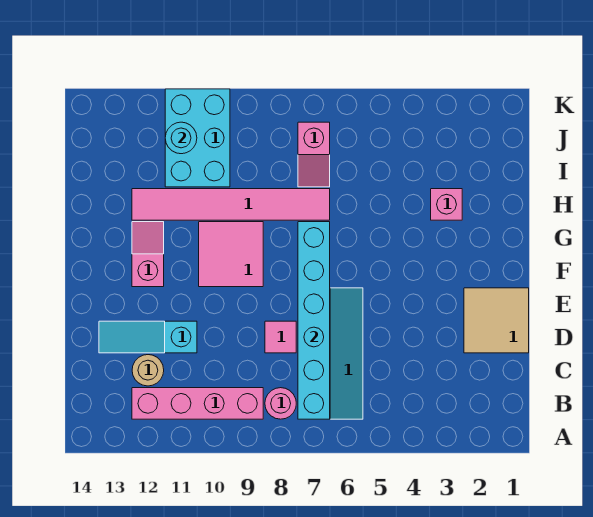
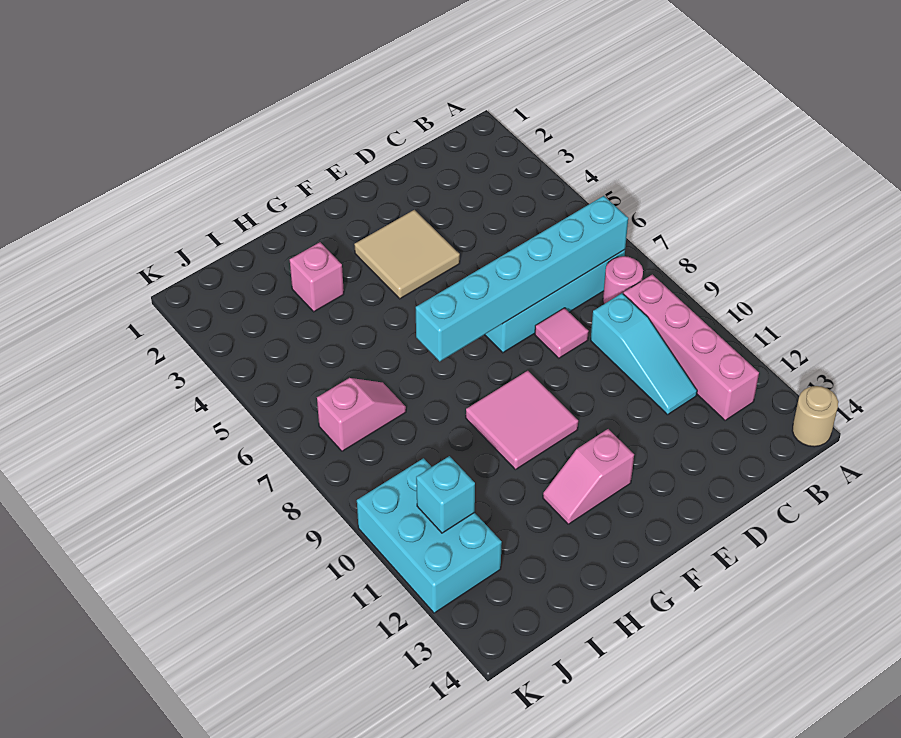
tan round brick C12 level 1 -> tan round brick A14 level 1
tan tile D1:E2 level 1 -> tan tile E3:F4 level 1
cyan slope D11:D13 level 1 top 11 -> cyan slope C9:C11 level 1 top 9
pink tile H7:H12 level 1 -> none
cyan brick I10:K11 level 1 -> cyan brick J10:K12 level 1
cyan round brick J11 level 2 -> cyan brick J11 level 2

